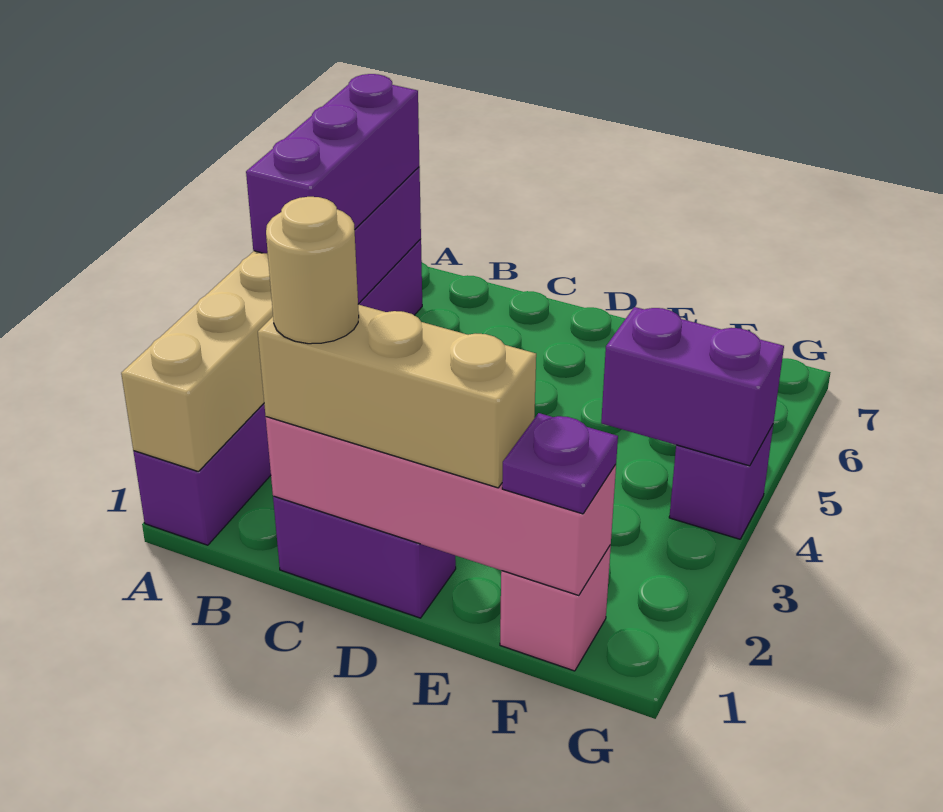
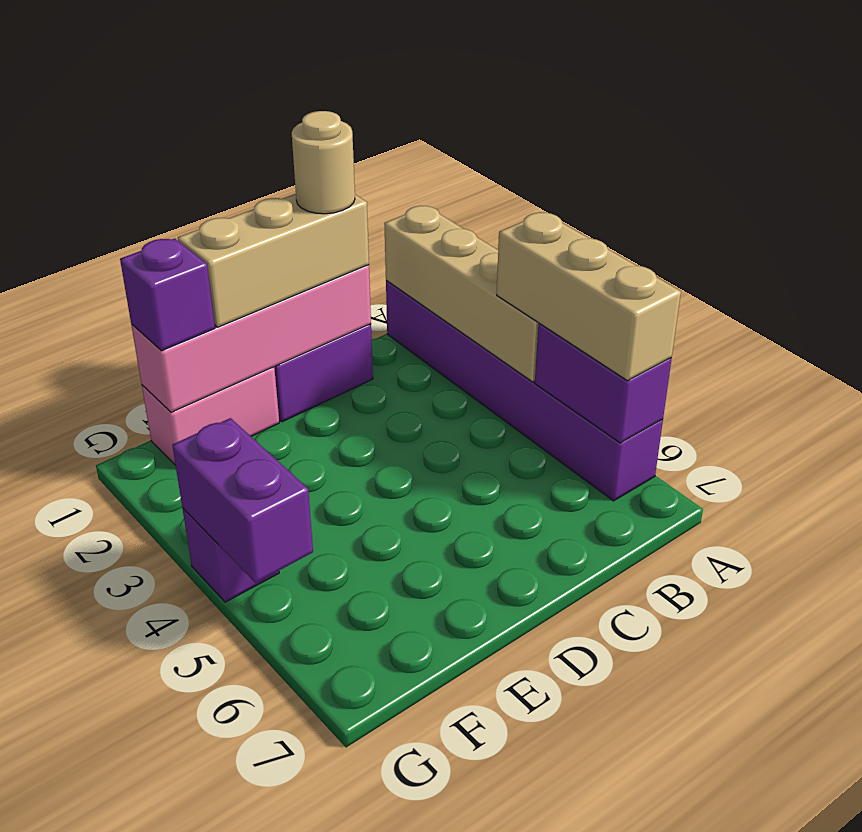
purple brick A4:A6 level 3 -> tan brick A4:A6 level 3
pink brick F1 level 1 -> pink brick E1:F1 level 1
purple plate F1 level 3 -> purple brick F1 level 3
purple brick F4:G4 level 2 -> purple brick G4:G5 level 2

